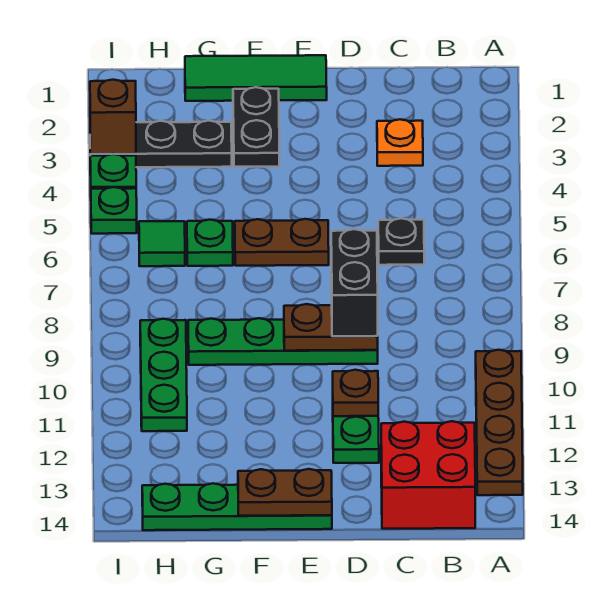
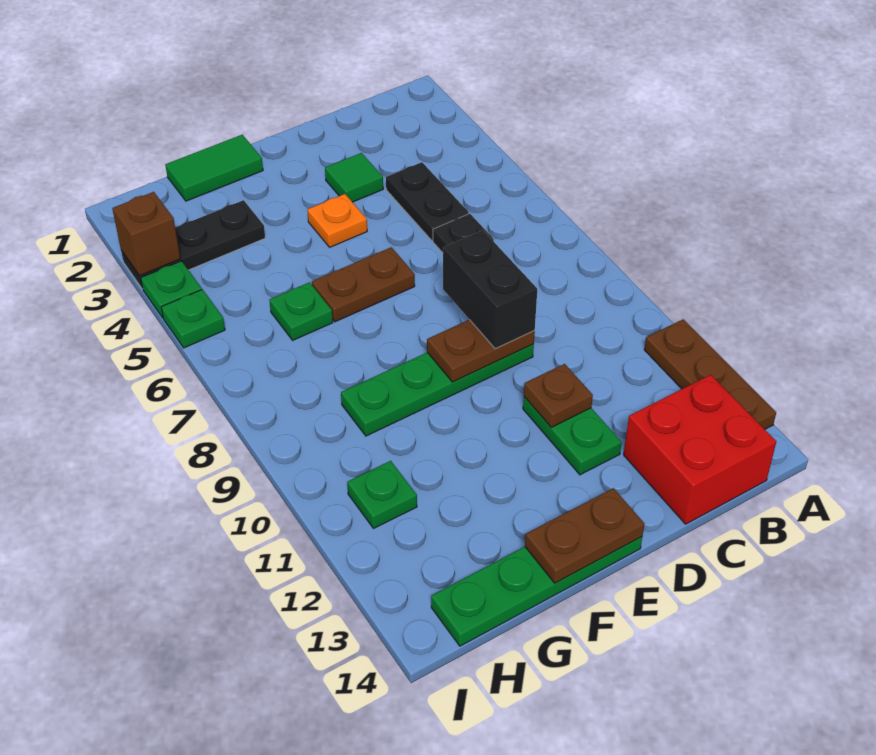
brown plate A10:A13 level 1 -> brown plate A11:A13 level 1
orange plate C3 level 1 -> orange plate E4 level 1
green tile E1:G1 level 1 -> green tile F1:G1 level 1
black plate F2:F3 level 1 -> black plate C4:C5 level 1
green tile H6 level 1 -> green tile D3 level 1
green plate H9:H11 level 1 -> green plate H11 level 1

